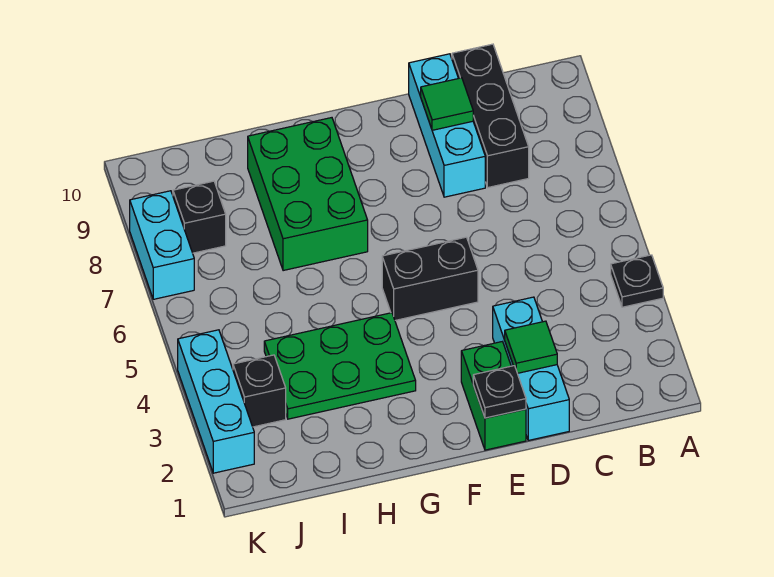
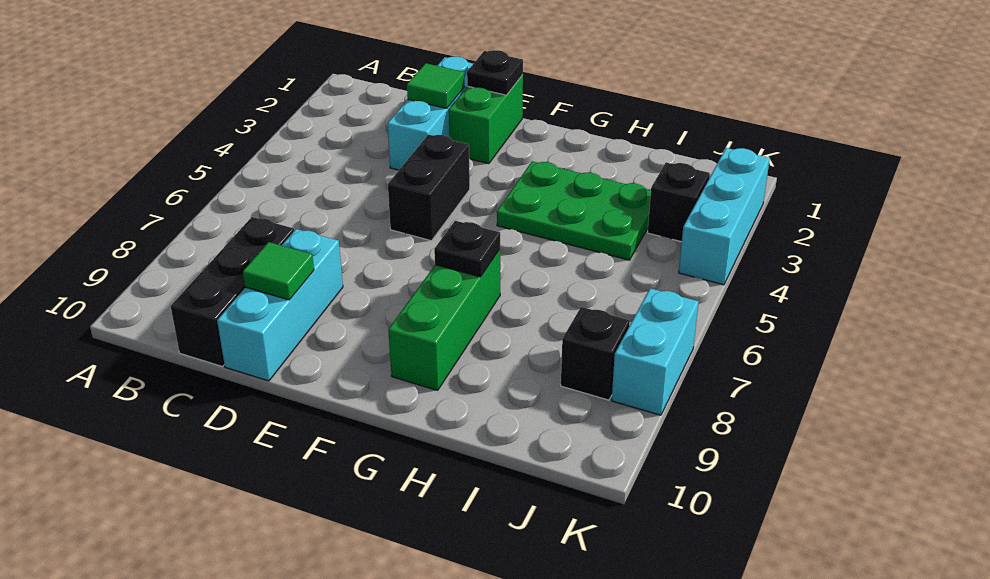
black plate A4 level 1 -> black plate G7 level 2
black brick E5:F5 level 1 -> black brick E4:E5 level 1
green brick G7:H9 level 1 -> green brick G7:G9 level 1

